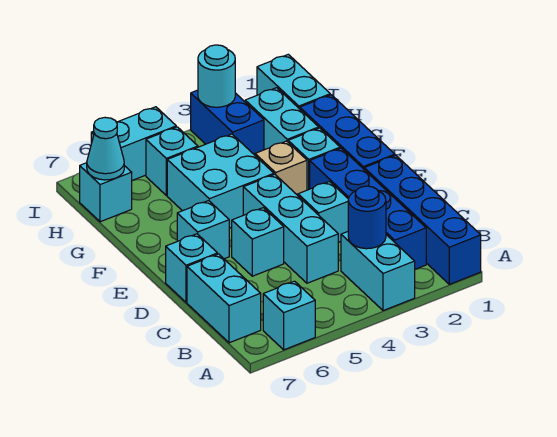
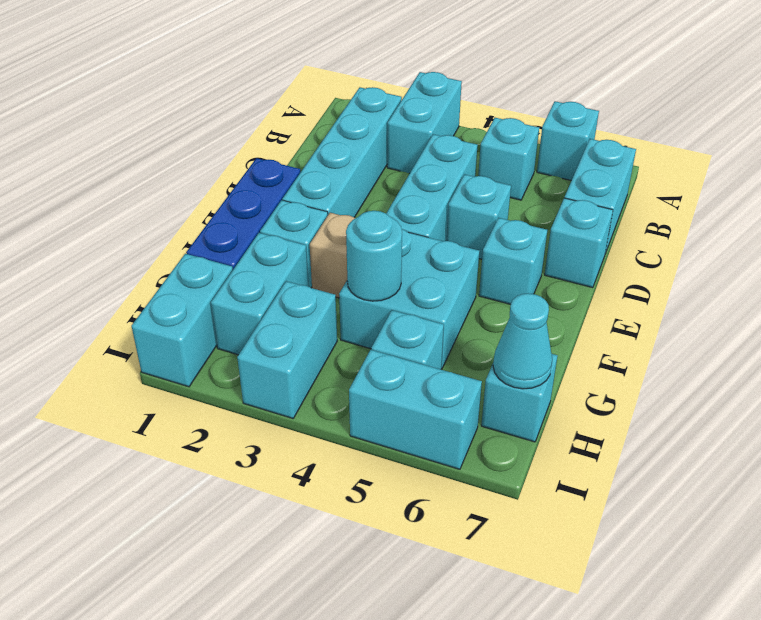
blue brick A1:D1 level 1 -> none
blue brick B2:E2 level 1 -> cyan brick B2:E2 level 1
blue round brick B3 level 2 -> none
cyan brick D3 level 1 -> cyan brick B5 level 1
blue brick H3:I3 level 1 -> cyan brick H3:I3 level 1
cyan round brick I3 level 2 -> cyan round brick G4 level 2

